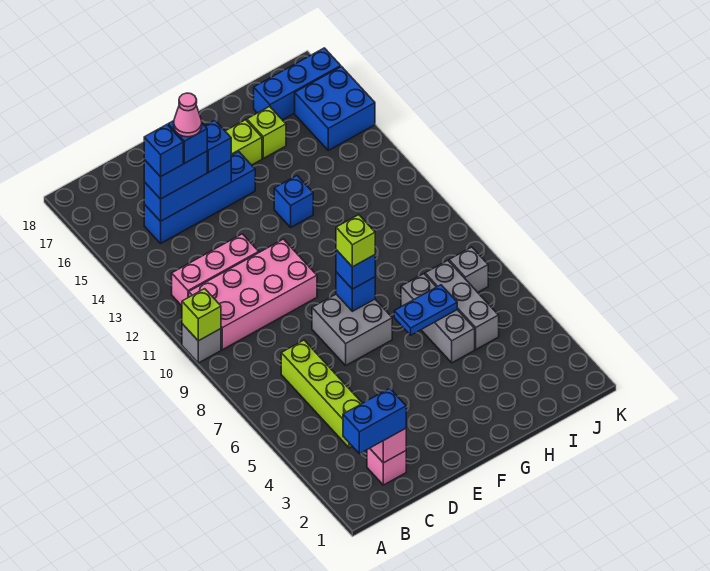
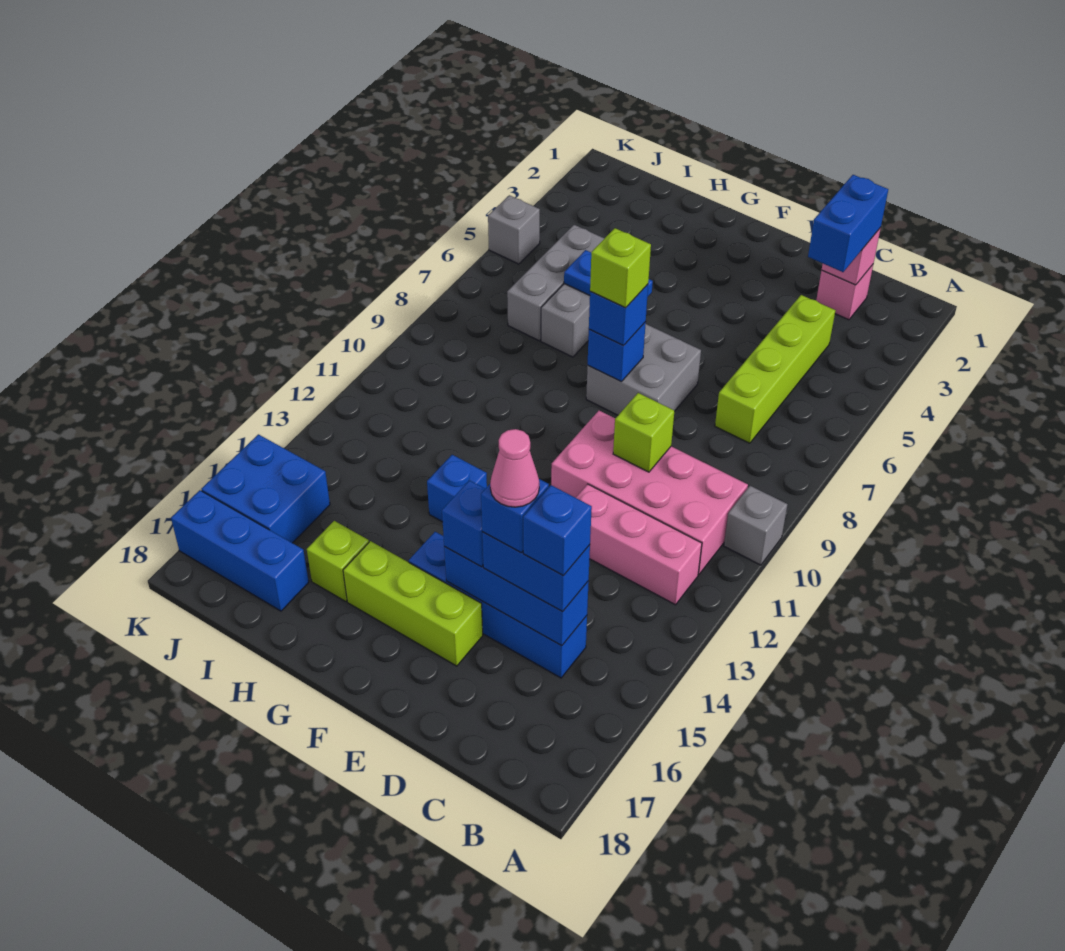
lime brick A10 level 2 -> lime brick D10 level 2
blue brick B2:C2 level 3 -> blue brick C2:C3 level 3
grey brick J7 level 1 -> grey brick K5 level 1

